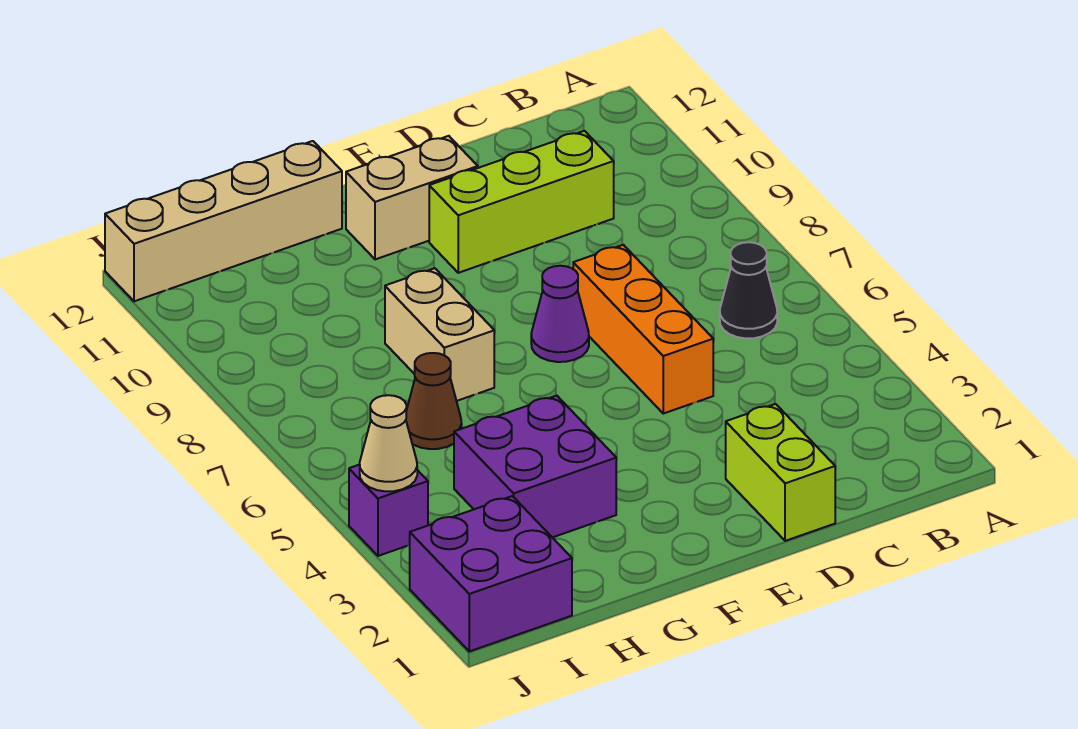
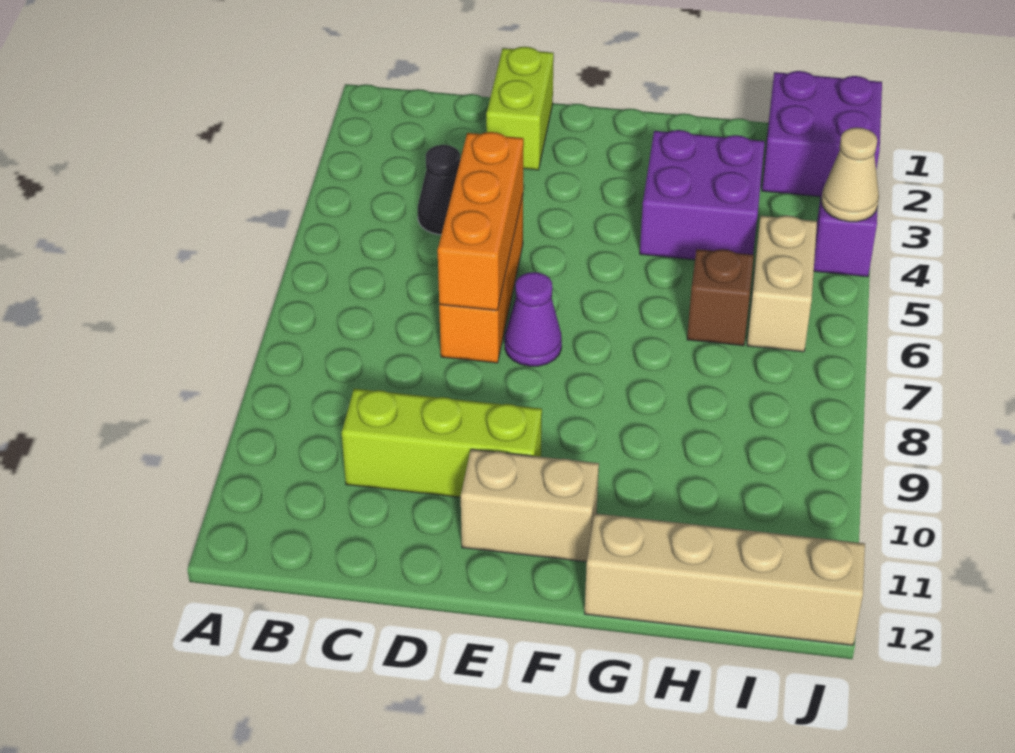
black cone B6 level 1 -> black cone C4 level 1
none -> orange brick D5:D7 level 2
tan brick G7:G8 level 1 -> tan brick I5:I6 level 1
brown cone H6 level 1 -> brown brick H6 level 1

